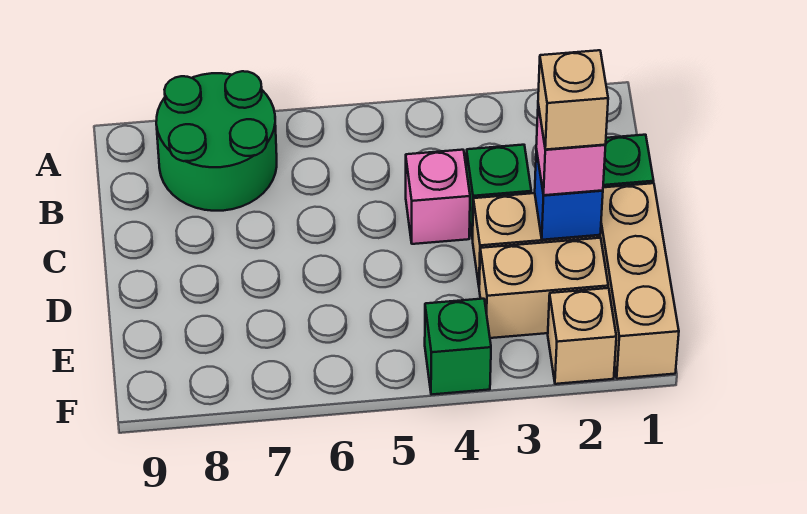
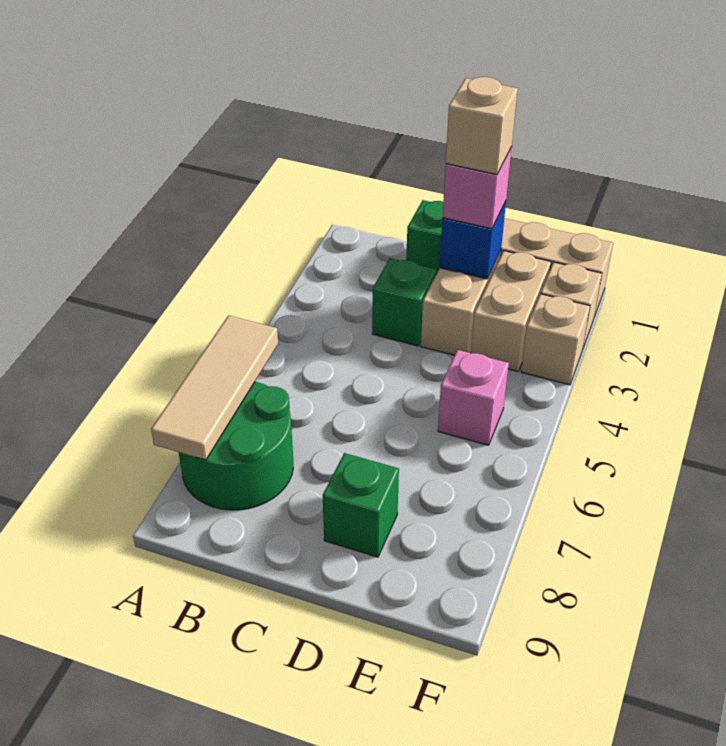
none -> tan tile A6:A8 level 2
pink brick C4 level 1 -> pink brick E5 level 1
none -> tan brick F3 level 1
green brick F4 level 1 -> green brick D8 level 1

